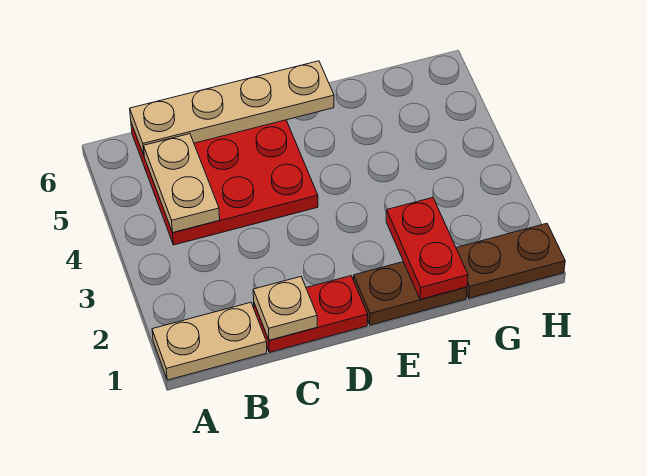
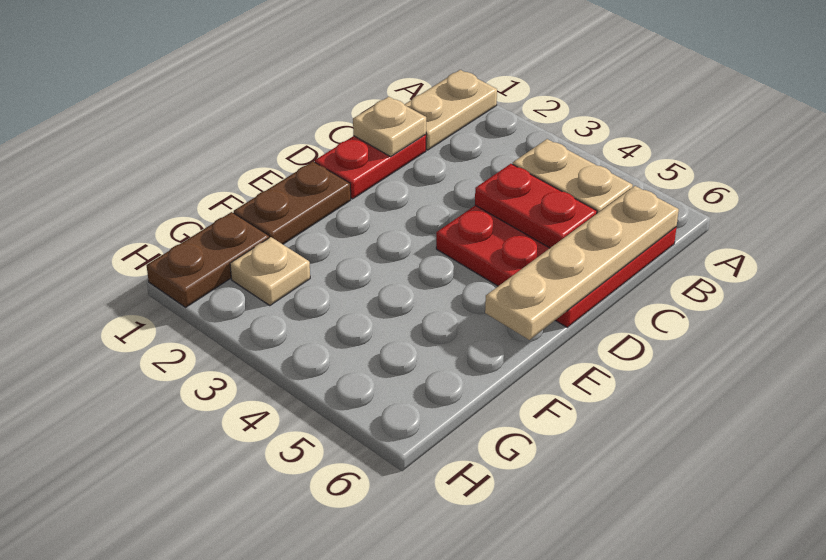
red plate F1:F2 level 2 -> red plate C4:C5 level 2
none -> tan plate G2 level 1

